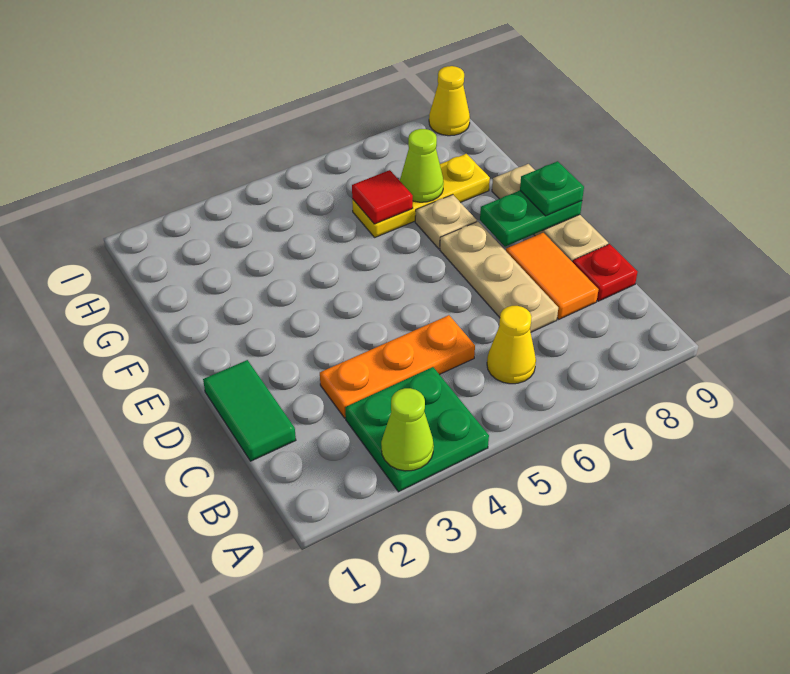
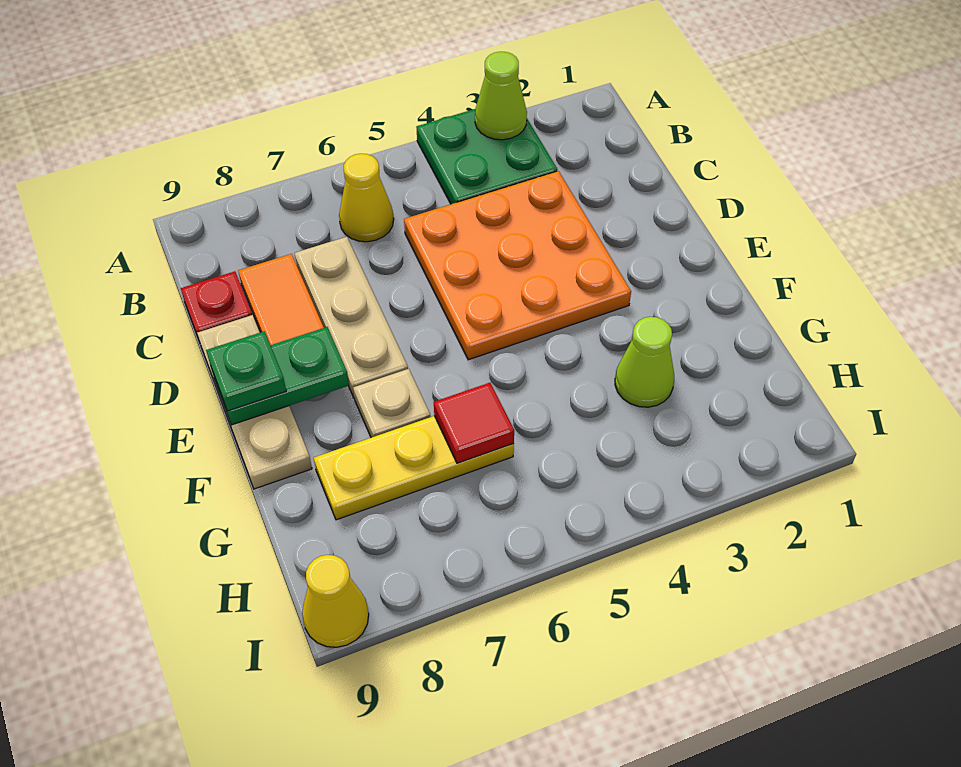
green tile C1:D1 level 1 -> none
orange plate C3:C5 level 1 -> orange plate C3:E5 level 1
lime cone G7 level 2 -> lime cone G3 level 1

